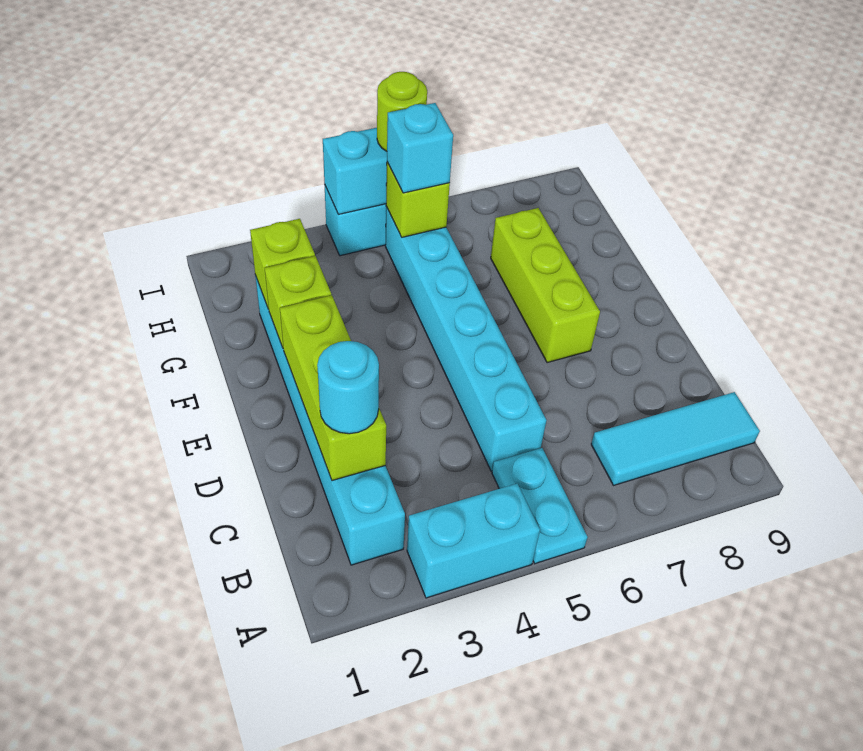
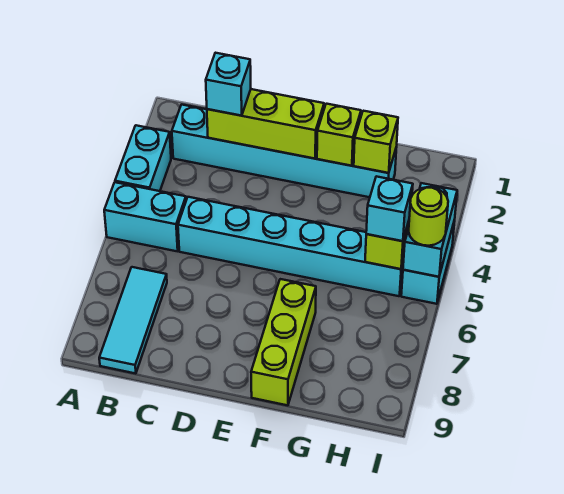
cyan plate A5:B5 level 1 -> cyan brick A5:B5 level 1
cyan round brick C2 level 3 -> cyan brick C2 level 3
lime brick E7:G7 level 1 -> lime brick F7:F9 level 1

